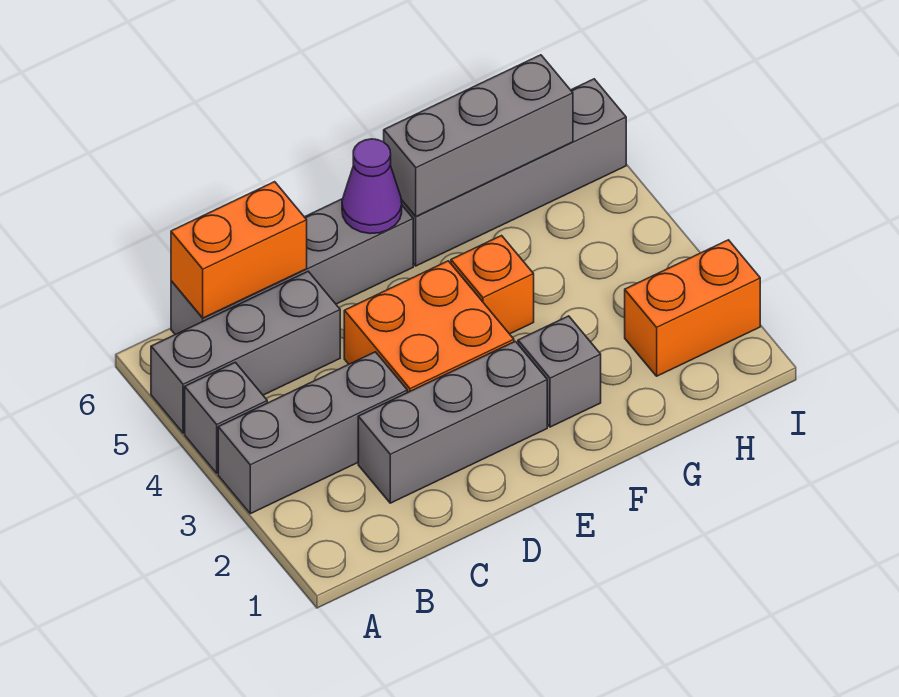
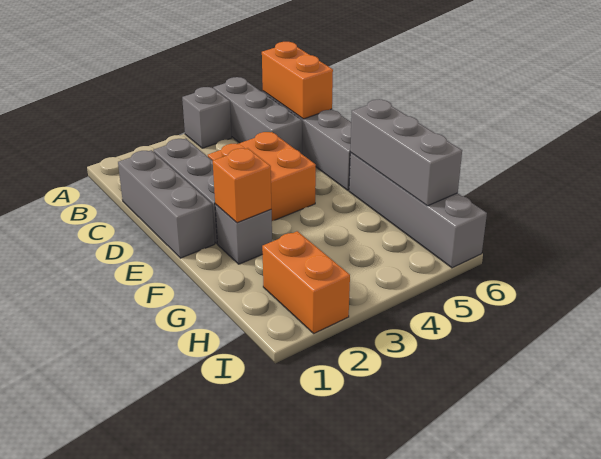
grey brick A3:C3 level 1 -> grey brick C1:E1 level 1
purple cone E6 level 2 -> none
orange brick F4 level 1 -> orange brick F2 level 2

